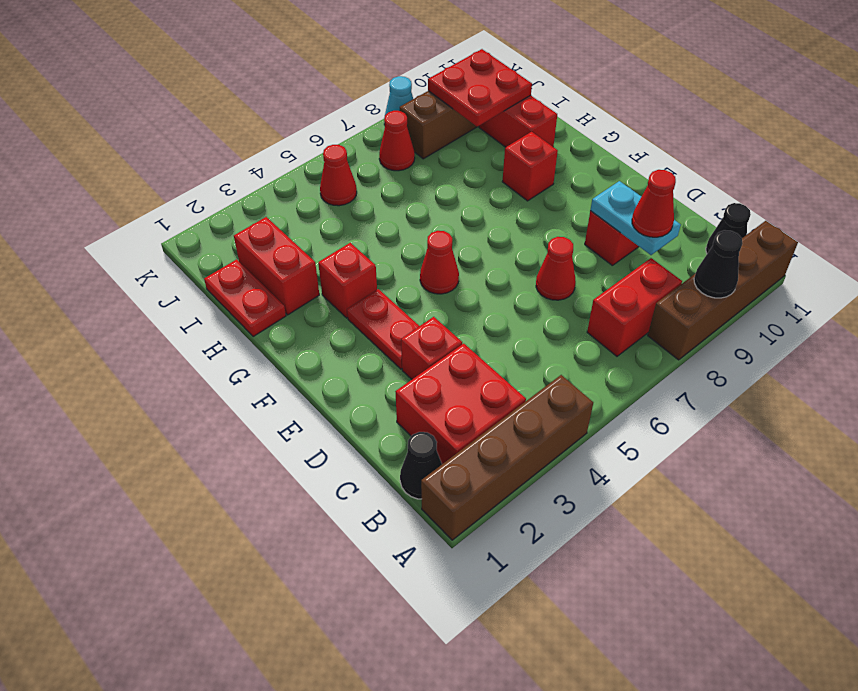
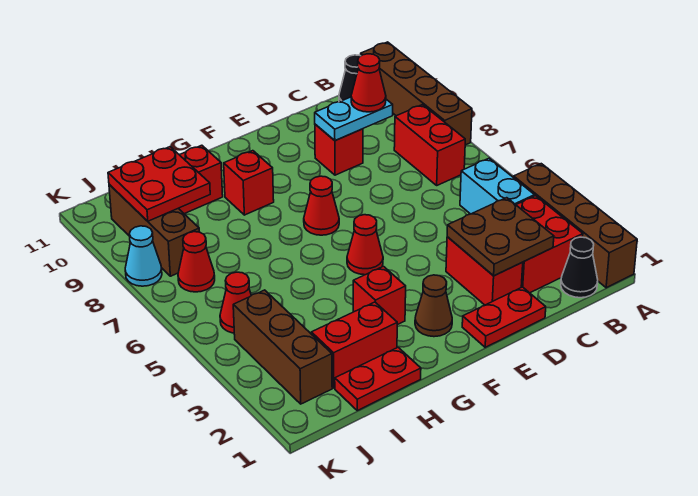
black cone A9 level 2 -> none
none -> cyan brick B4:B5 level 1
none -> brown plate C2:D3 level 2
red brick D3 level 1 -> red brick D2:D3 level 1
red cone D7 level 1 -> red cone F7 level 1
red plate E3:F3 level 1 -> red plate D1:E1 level 1
none -> brown cone F2 level 1
none -> brown brick J2:J4 level 1

